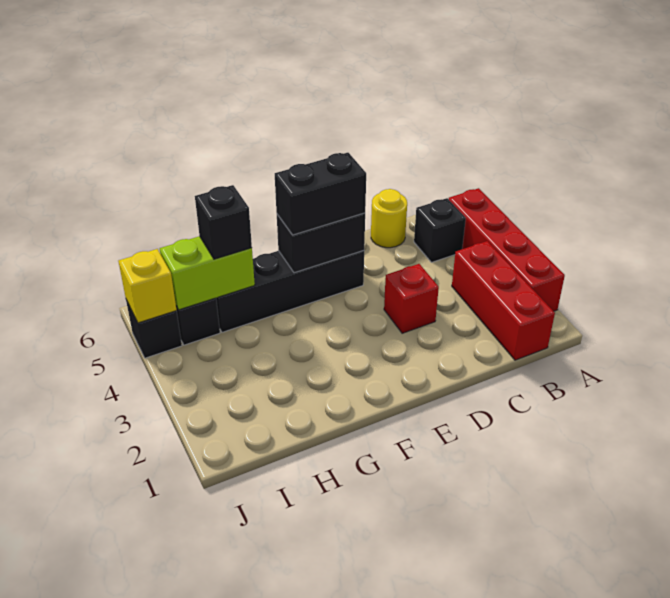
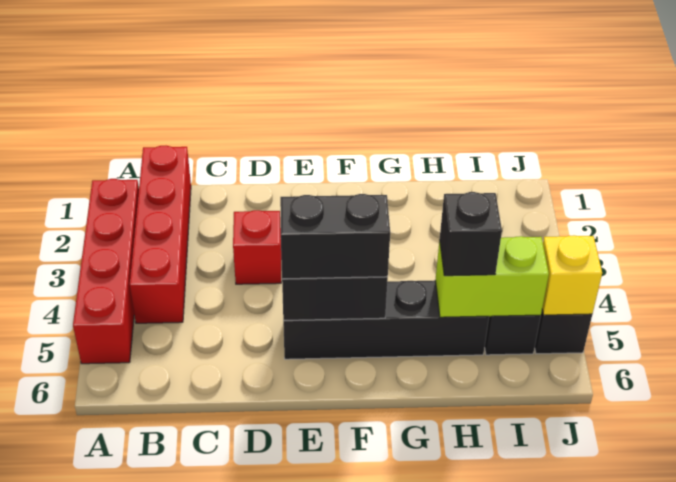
red brick B1:B3 level 1 -> red brick B1:B4 level 1
black brick B5 level 1 -> none
yellow round brick C6 level 1 -> none

